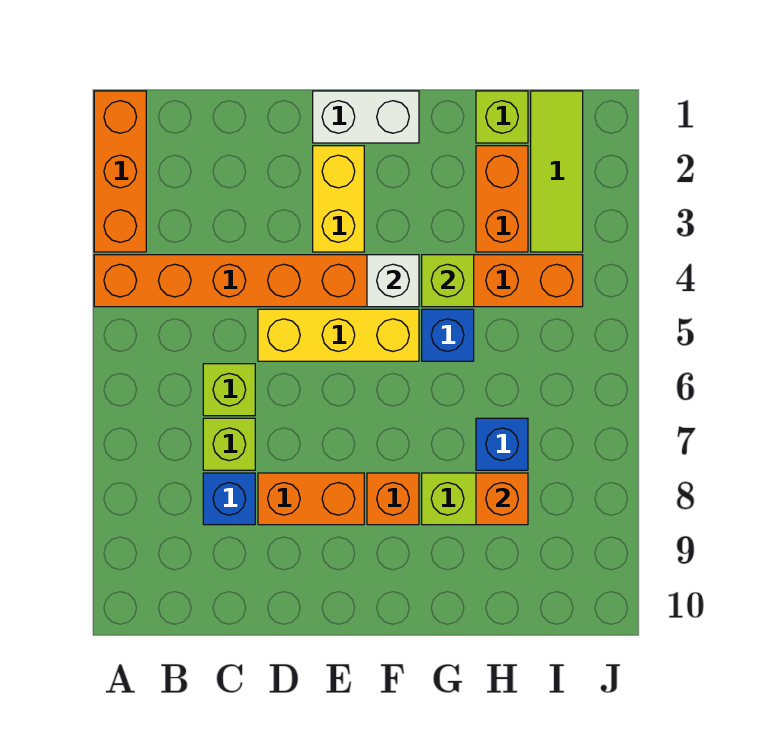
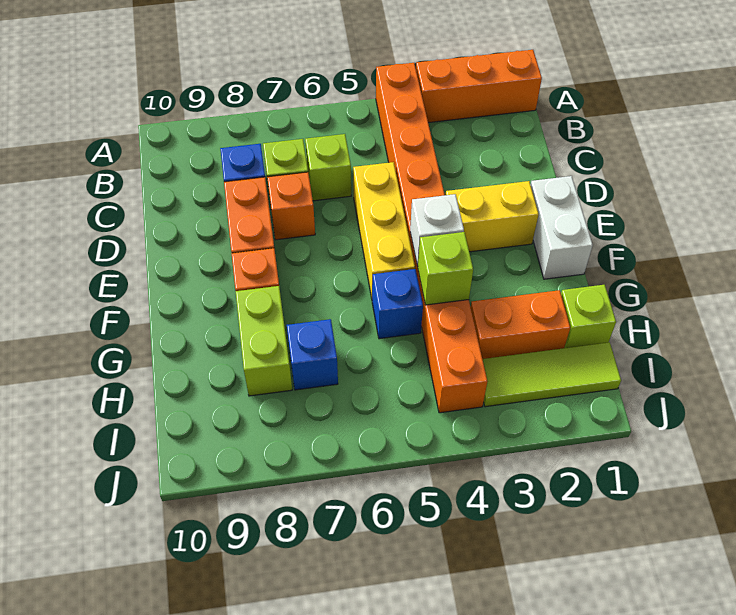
orange brick H8 level 2 -> orange brick D7 level 1

